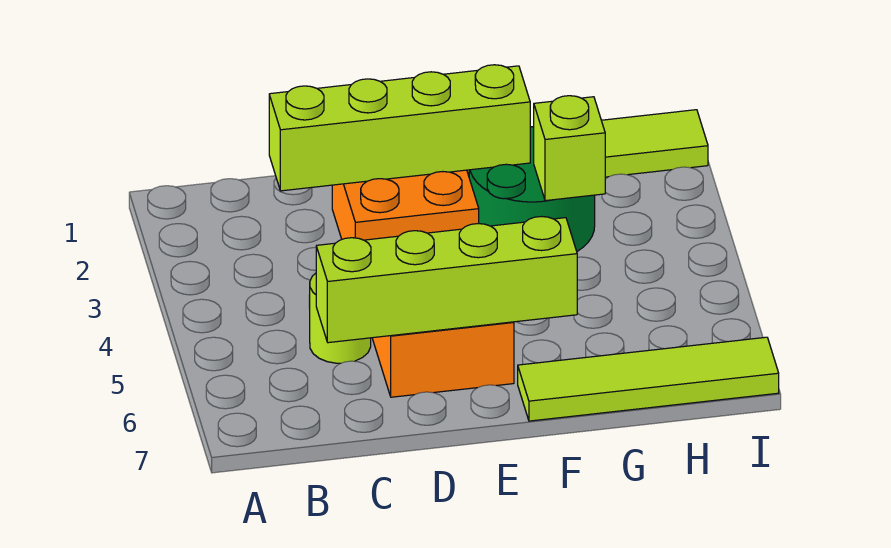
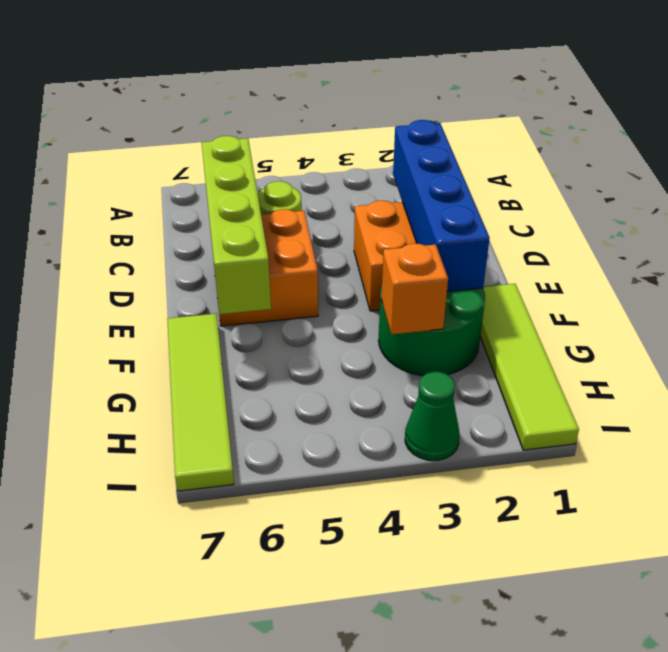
lime brick C2:F2 level 2 -> blue brick C2:F2 level 2
lime brick G3 level 2 -> orange brick G3 level 2
none -> green cone I3 level 1

